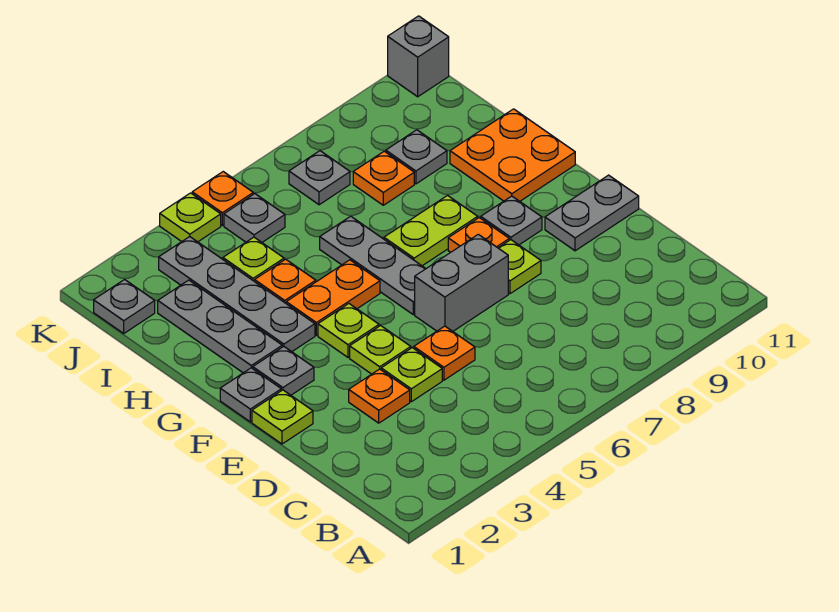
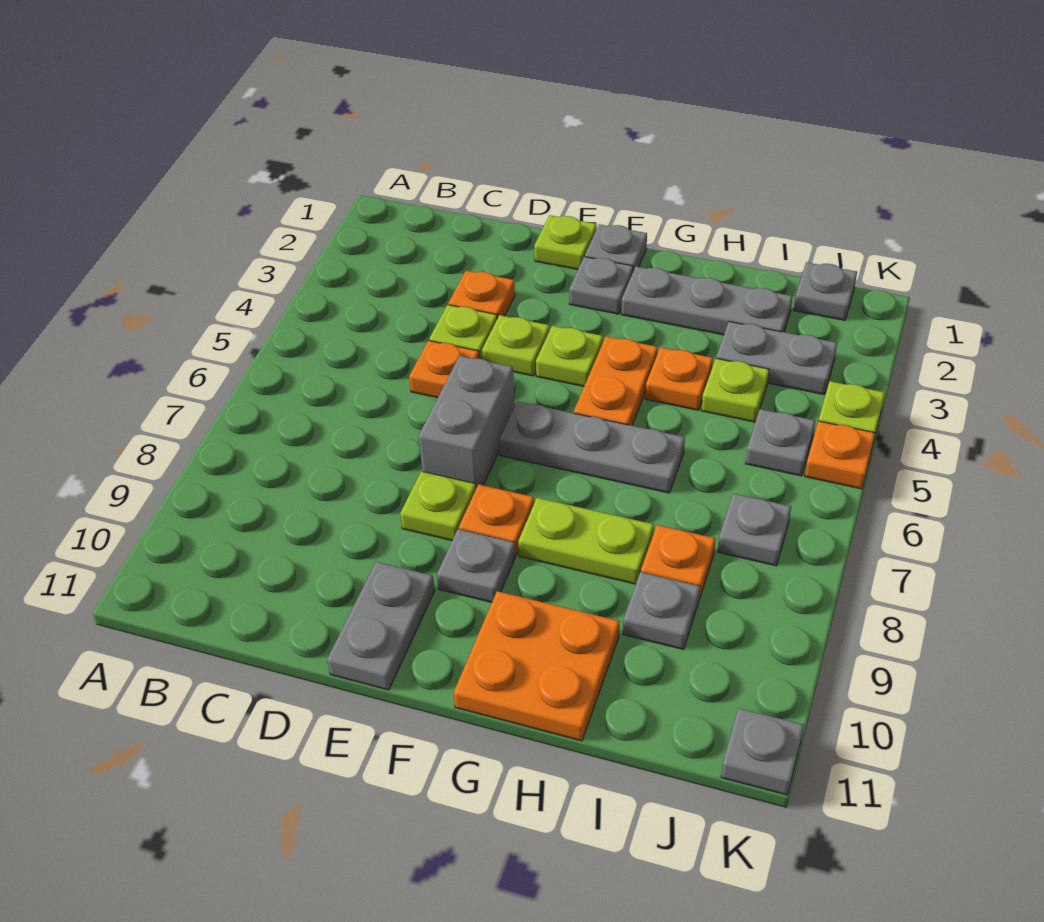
grey plate G3:J3 level 1 -> grey plate I3:J3 level 1
lime plate G7:G8 level 1 -> lime plate G8:H8 level 1
grey brick K11 level 1 -> grey plate K11 level 1

